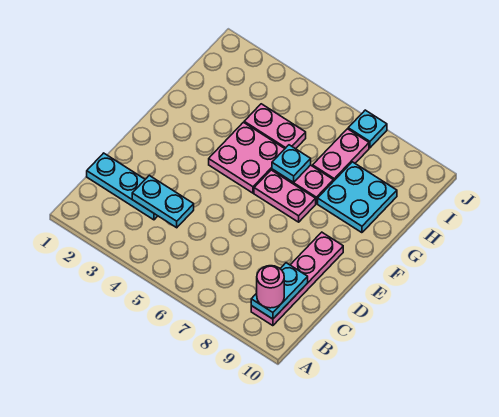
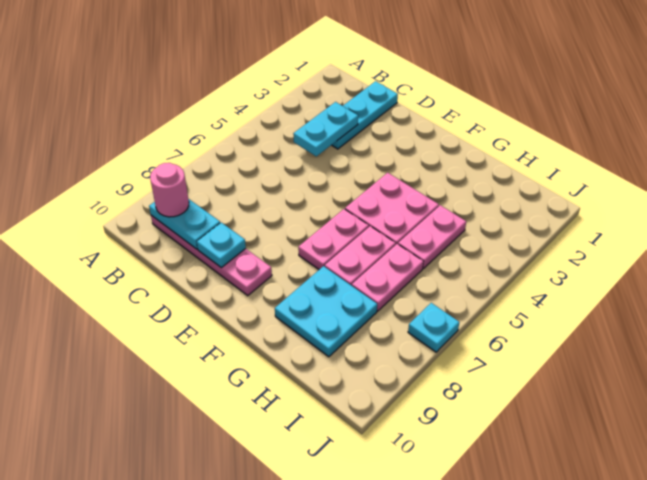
cyan plate G6 level 2 -> cyan plate D9 level 2
pink plate H7:I7 level 1 -> pink plate H6:H7 level 1

